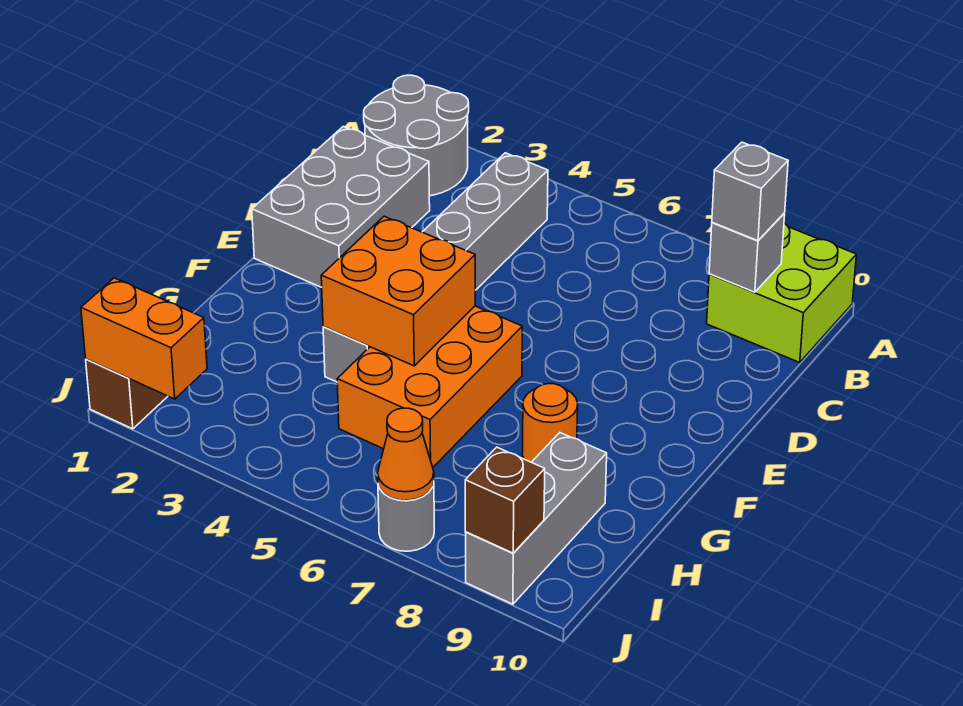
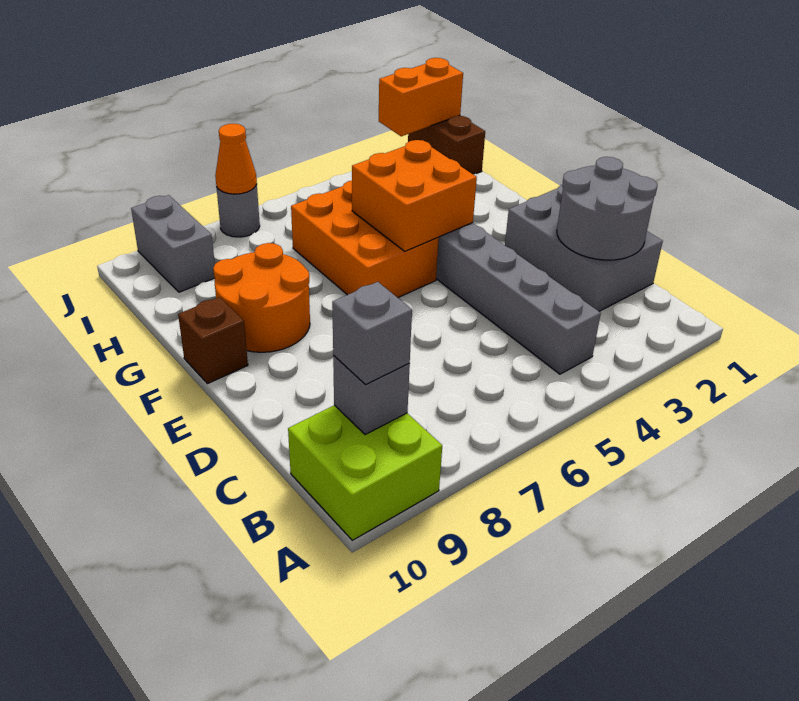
grey round brick A1:B2 level 1 -> grey round brick C1:D2 level 2
orange round brick G8 level 1 -> orange round brick F8:G9 level 1
grey brick H9:J9 level 1 -> grey brick I9:J9 level 1
brown brick J9 level 2 -> brown brick F10 level 1

